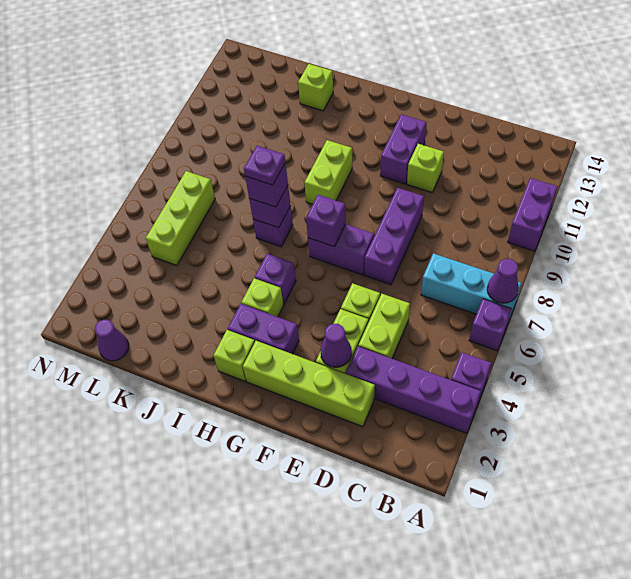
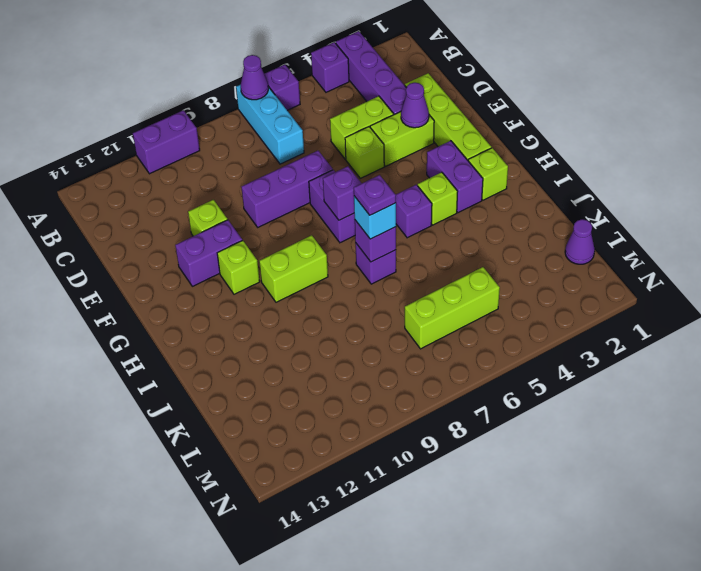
purple brick I7 level 3 -> cyan brick I7 level 3
lime brick J13 level 1 -> lime brick G11 level 1

